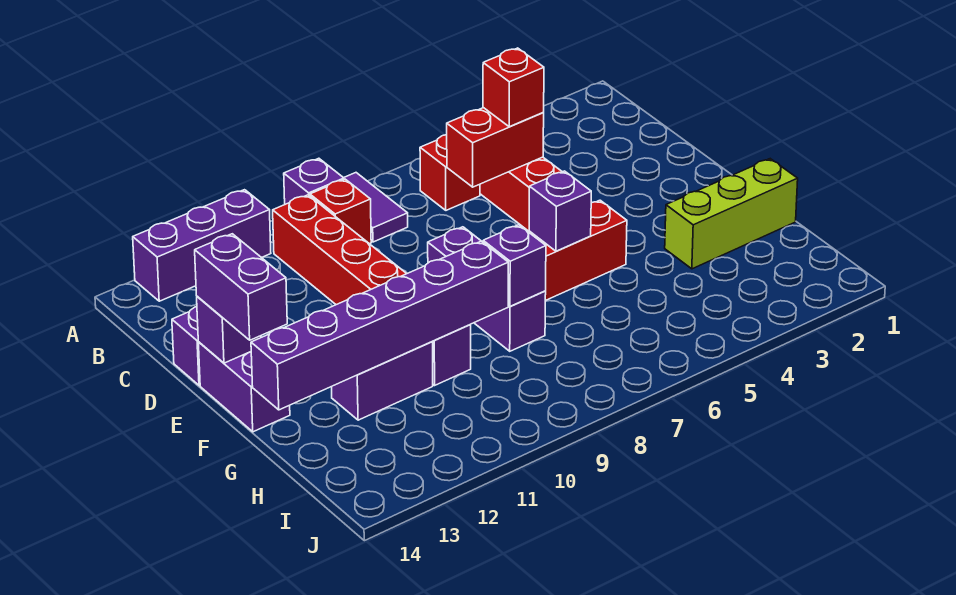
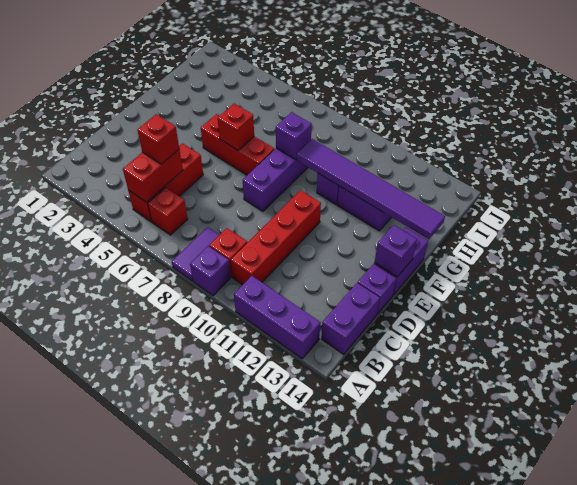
red brick C5:C6 level 2 -> red brick B5:C5 level 2
purple brick E14:F14 level 3 -> purple brick B14:C14 level 1
purple brick F6 level 2 -> red brick F6 level 2
lime brick G1:G3 level 1 -> none
purple brick G9:G14 level 2 -> purple tile G9:G14 level 2

